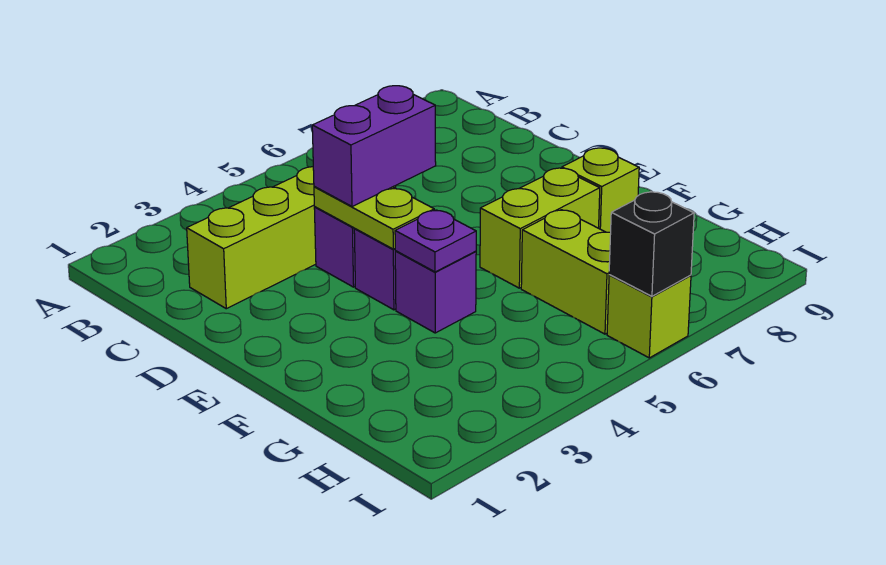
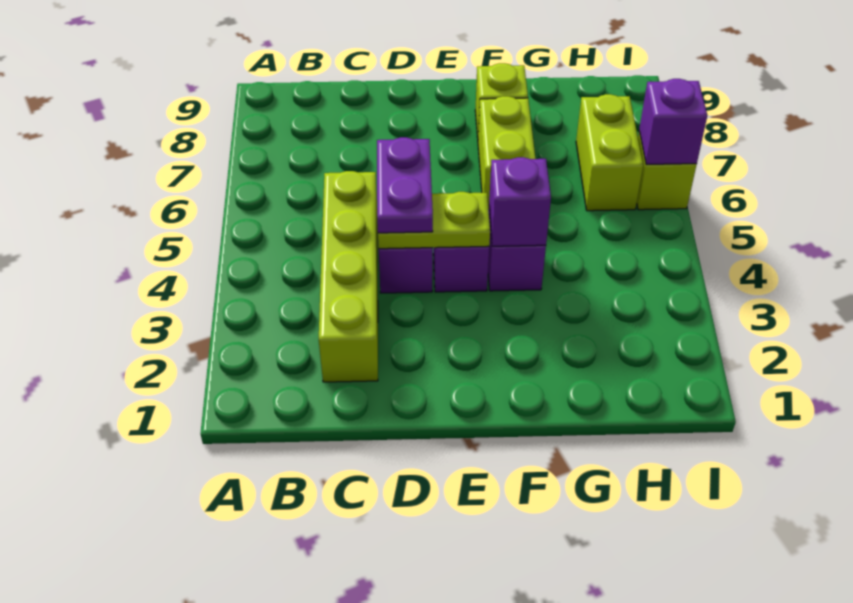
purple brick D4:D5 level 3 -> purple plate D4:D5 level 3
purple plate F4 level 2 -> purple brick F4 level 2
lime brick G6:H6 level 1 -> lime brick H6:H7 level 1
black brick I6 level 2 -> purple brick I6 level 2

